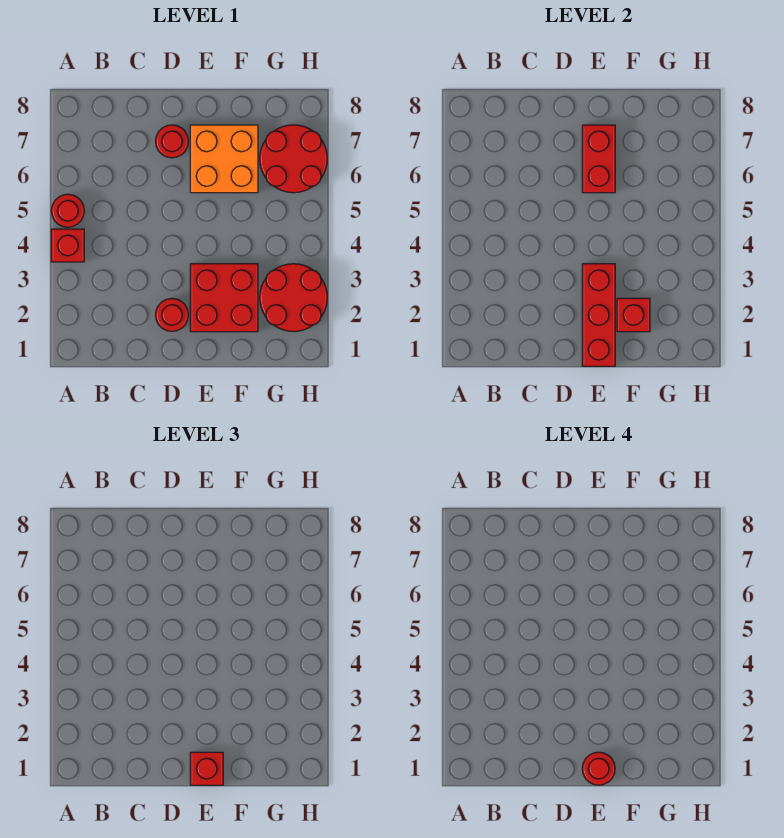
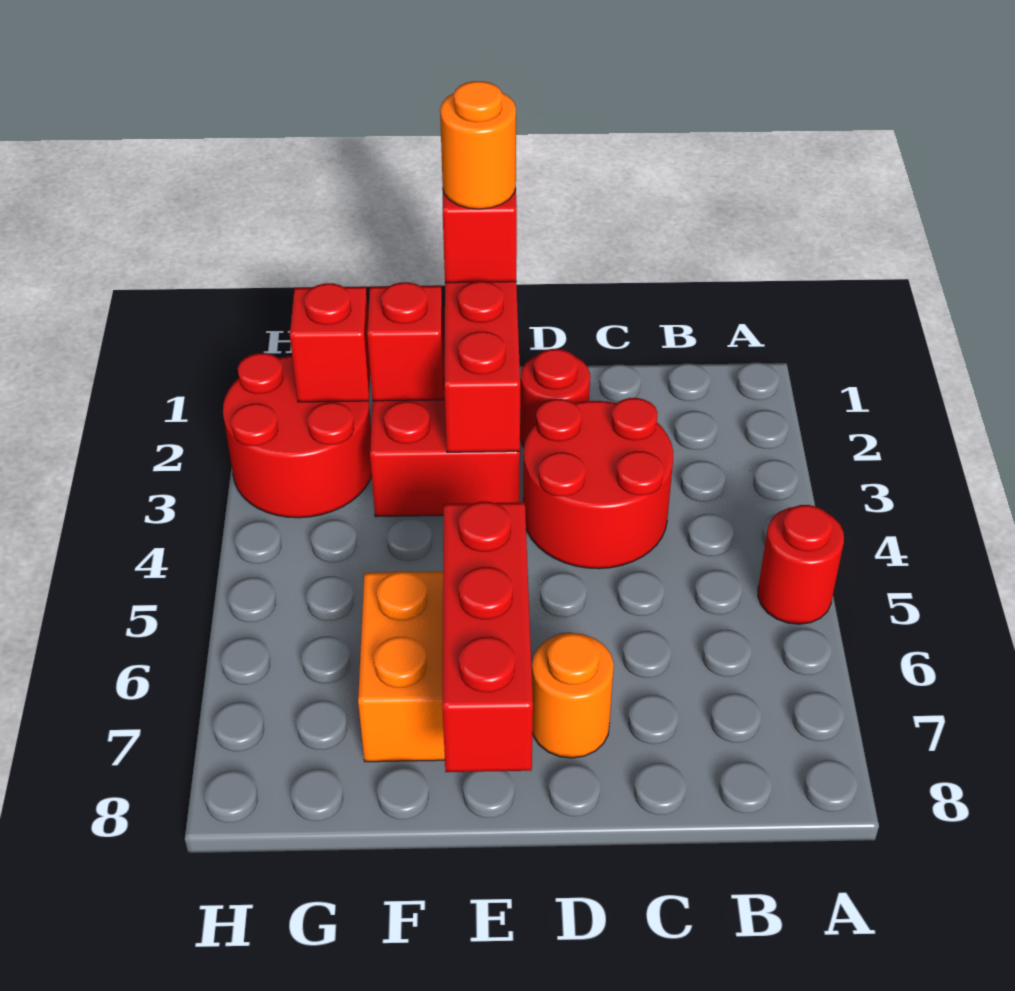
red brick A4 level 1 -> red brick G2 level 2
red round brick D7 level 1 -> orange round brick D7 level 1
red round brick E1 level 4 -> orange round brick E1 level 4
red brick E6:E7 level 2 -> red brick E6:E8 level 2
red round brick G6:H7 level 1 -> red round brick C3:D4 level 1

